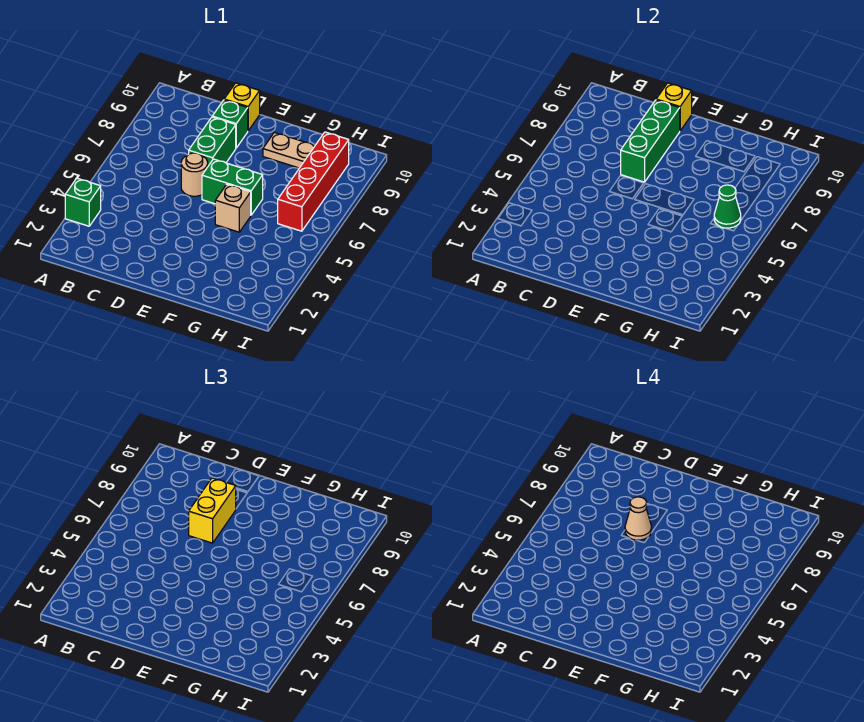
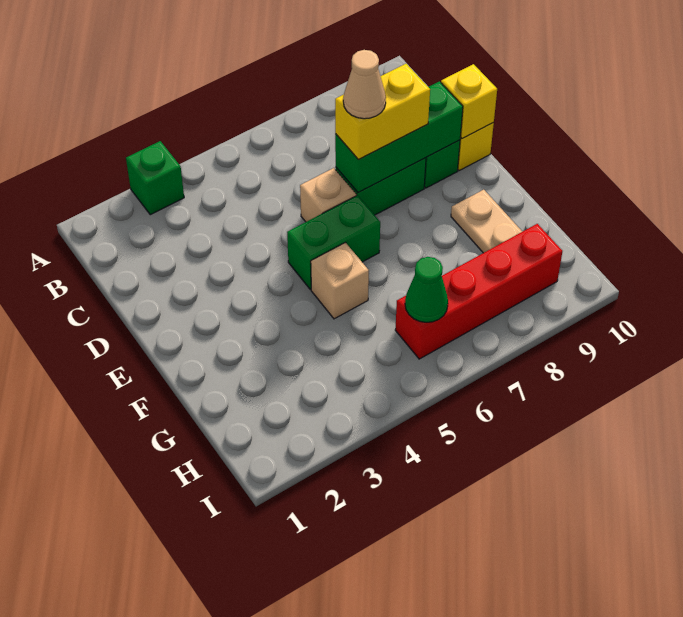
tan round brick D6 level 1 -> tan brick D6 level 1
green brick E6:F6 level 1 -> green brick E5:E6 level 1

